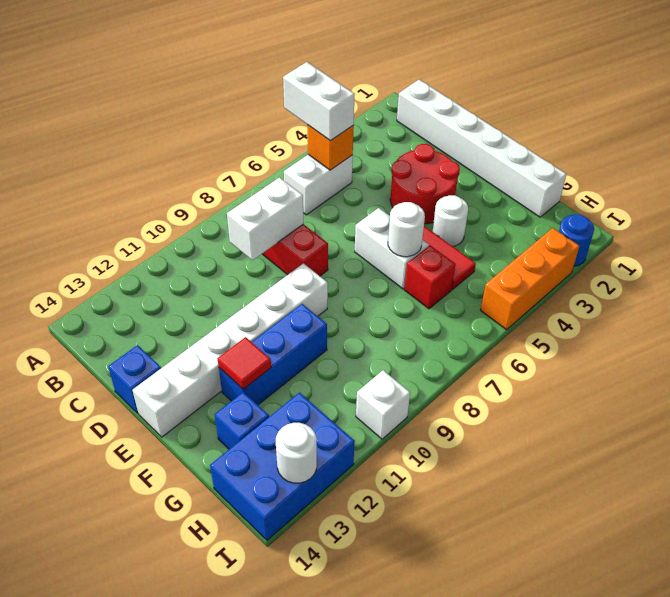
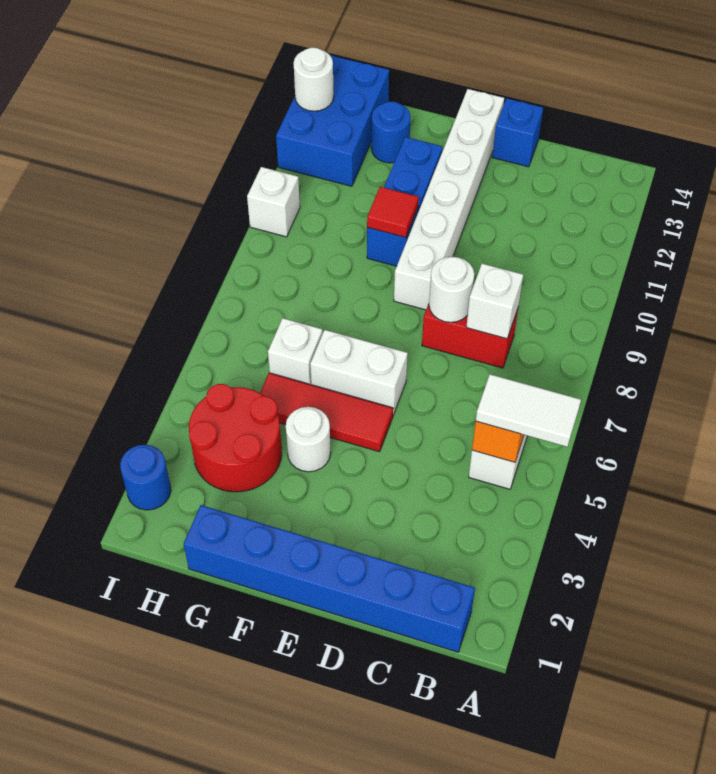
white brick A5:B5 level 3 -> white tile A5:B5 level 3
white brick B1:G1 level 1 -> blue brick B1:G1 level 1
white brick C8:C9 level 2 -> white brick C8 level 2
red round brick D3:E4 level 1 -> red round brick G3:H4 level 1
white round brick F6 level 2 -> white round brick D8 level 2
red tile F12 level 2 -> red tile F10 level 2
red brick G6 level 1 -> white brick G6 level 1
blue brick G13 level 1 -> blue round brick G13 level 1
orange brick I3:I5 level 1 -> none

